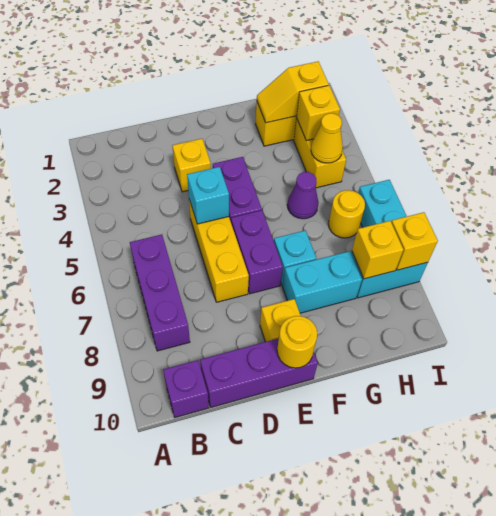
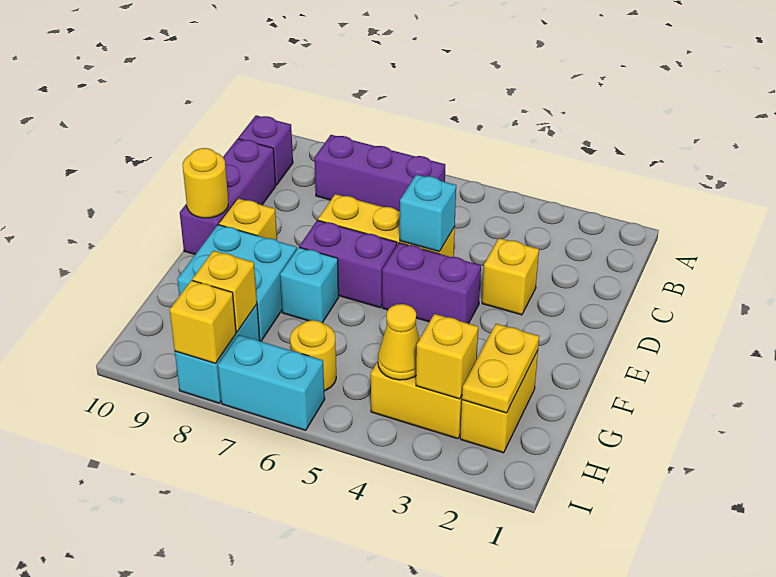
cyan brick F8:G8 level 1 -> cyan brick F8:G9 level 1
yellow slope G2:H2 level 2 top H -> yellow plate G2:H2 level 2
purple cone G5 level 1 -> none

